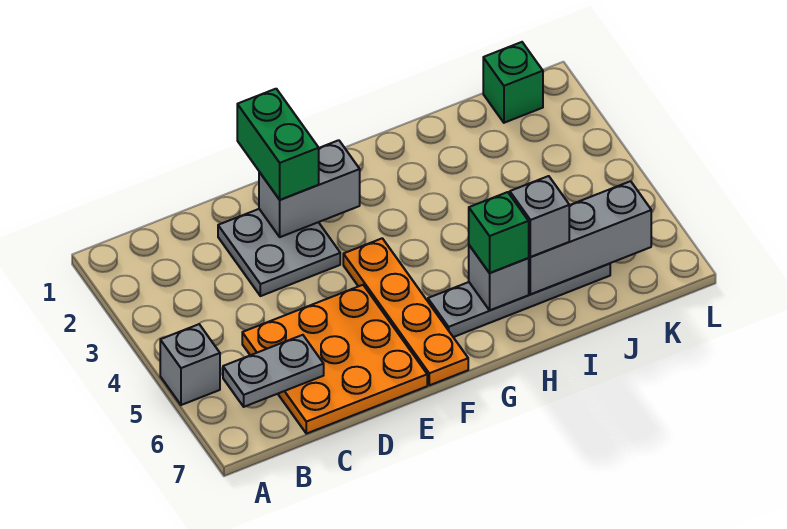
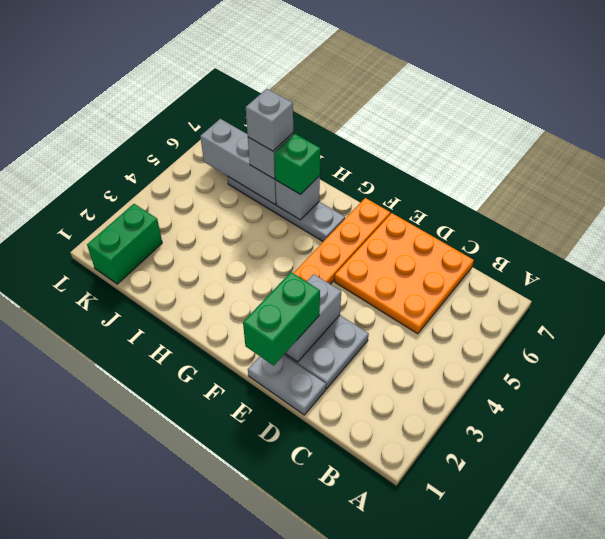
grey brick A5 level 1 -> grey brick I6 level 4
grey plate B6:C6 level 2 -> grey plate D1:E1 level 1
grey brick E2:F2 level 2 -> grey brick E2:E3 level 2
green brick K1 level 1 -> green brick K1:K2 level 1

